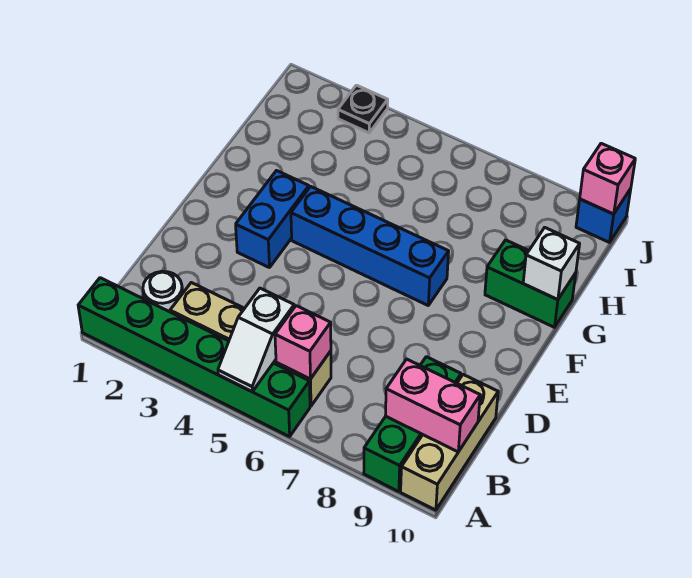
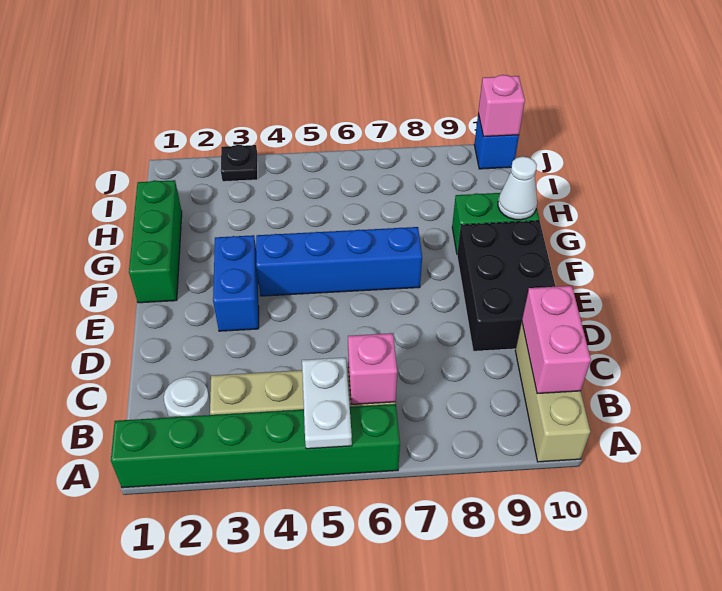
white slope A5:B5 level 2 top B -> white plate A5:B5 level 2
green brick A9:C9 level 1 -> green brick F1:H1 level 1
pink brick B9:B10 level 2 -> pink brick B10:C10 level 2
none -> black brick D9:F10 level 1
white brick G10 level 2 -> white cone G10 level 2

